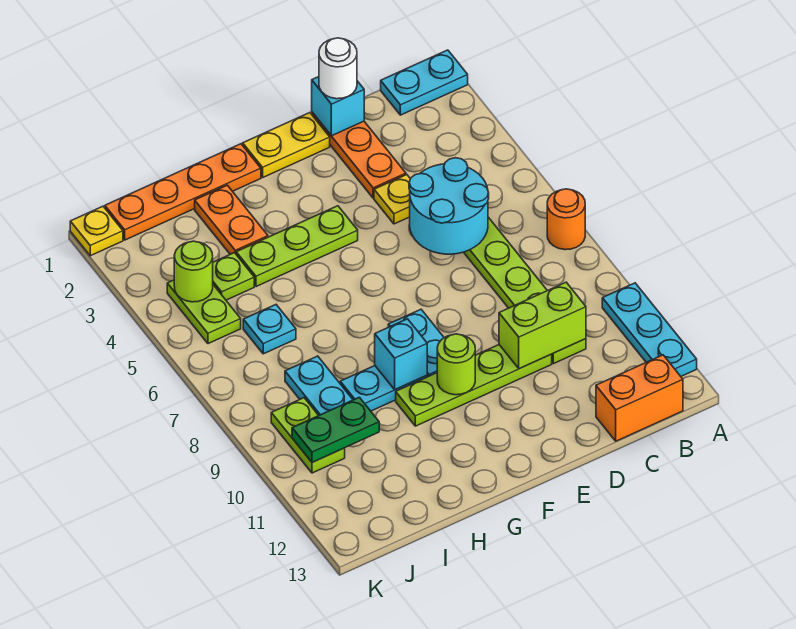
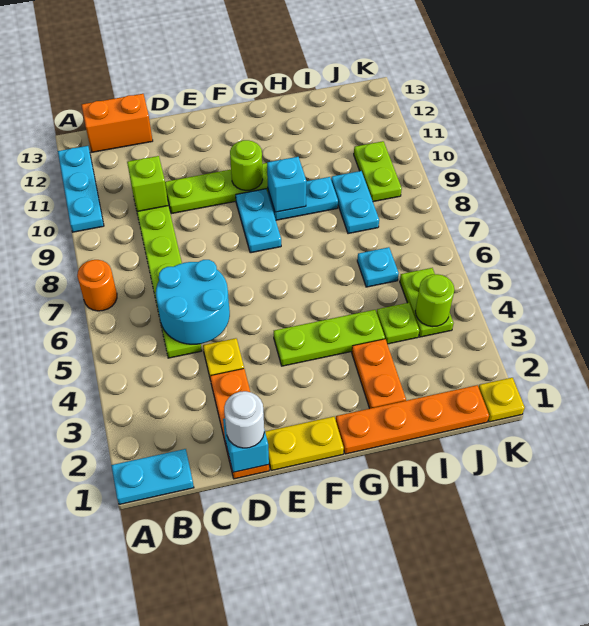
lime brick C10:D10 level 2 -> lime brick C10 level 2
green plate I10:J10 level 2 -> none

